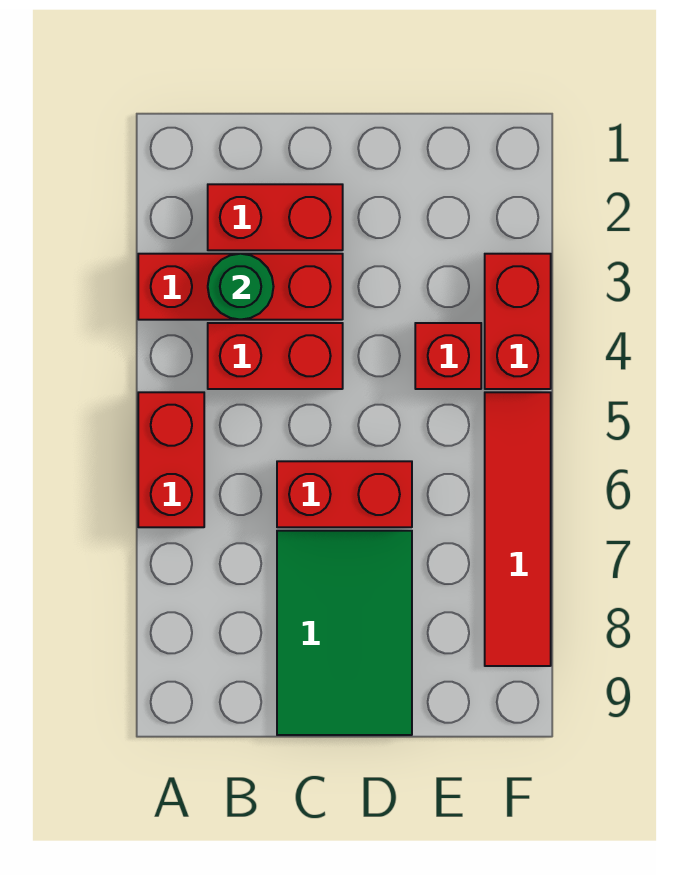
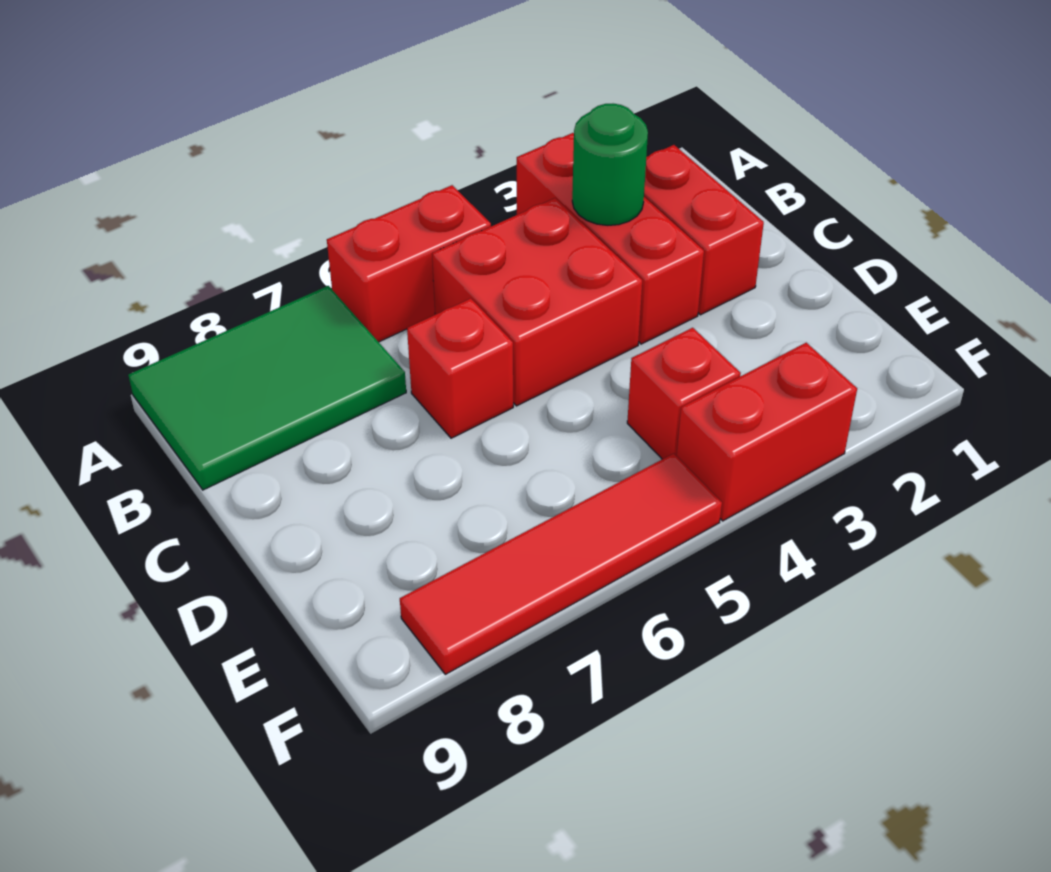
red brick B4:C4 level 1 -> red brick B4:C5 level 1
red brick C6:D6 level 1 -> red brick C6 level 1
green tile C7:D9 level 1 -> green tile A7:B9 level 1

